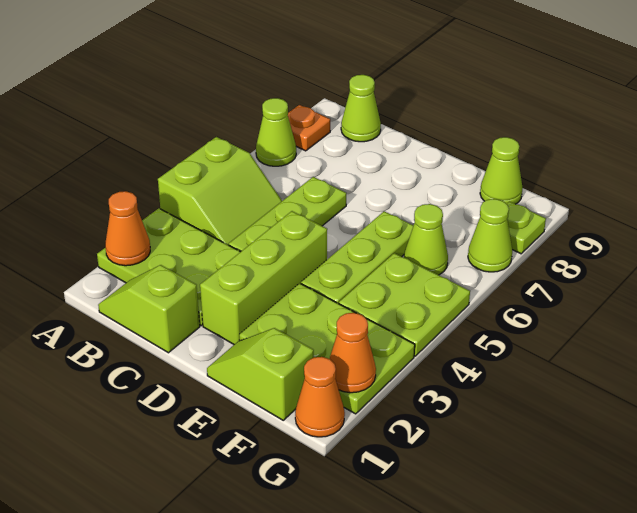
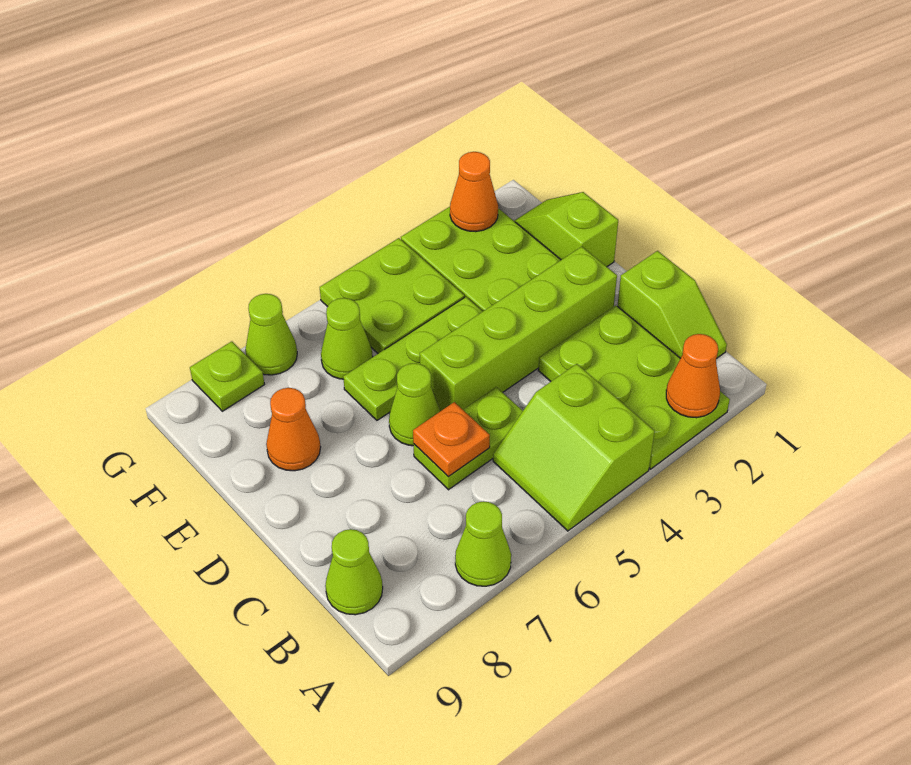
lime slope A4:B5 level 1 top A -> lime slope A4:B5 level 1 top 4
orange plate A8 level 1 -> orange plate C6 level 2
lime plate C4:C6 level 1 -> lime plate C5:C6 level 1
lime brick D2:D4 level 1 -> lime brick D2:D5 level 1
lime slope E1:F1 level 1 top F -> lime slope E1:F1 level 1 top E
lime cone F9 level 1 -> lime cone D6 level 1
orange cone G1 level 1 -> orange cone E8 level 1

